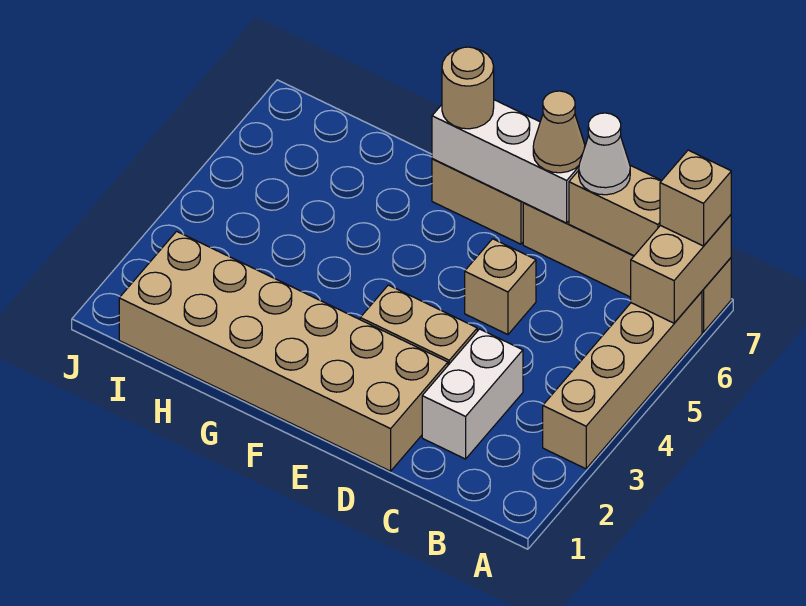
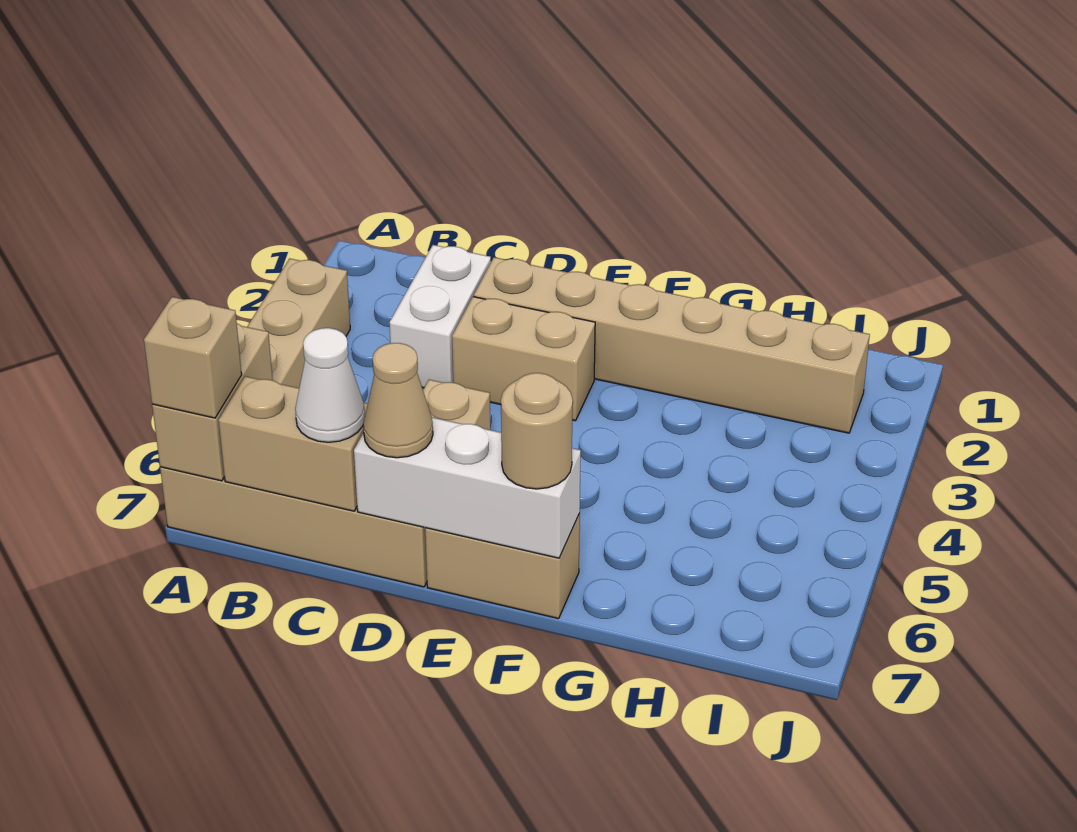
tan brick D1:I2 level 1 -> tan brick D2:I2 level 1

